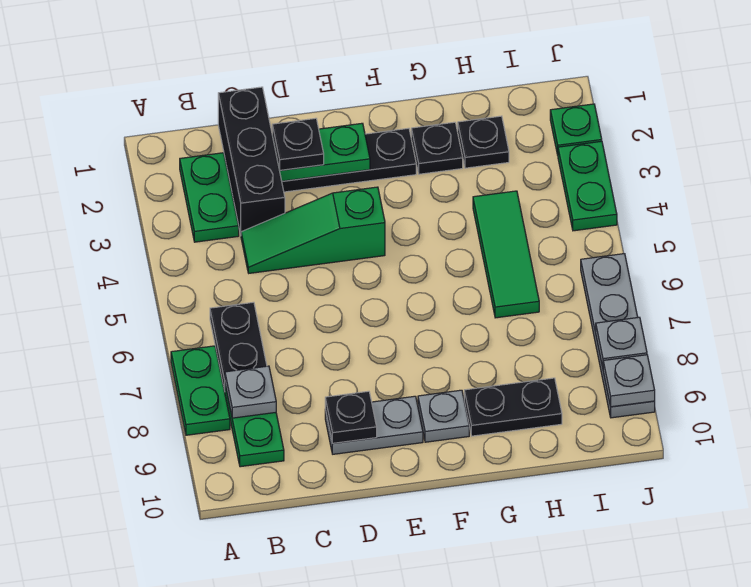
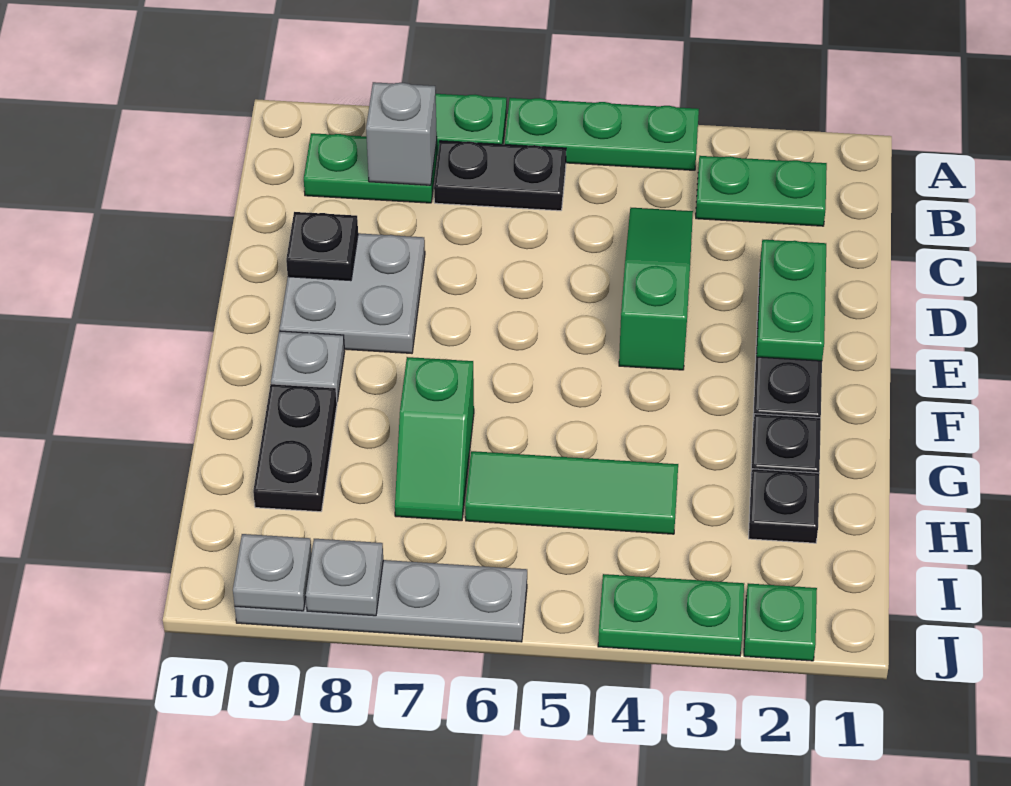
none -> green plate A4:A6 level 1
grey plate B8 level 2 -> grey brick B8 level 2
black brick C1:C3 level 1 -> none
black plate D2 level 3 -> none
grey plate D9:E9 level 1 -> grey plate D8:E9 level 1
none -> green slope G7:H7 level 1 top G

